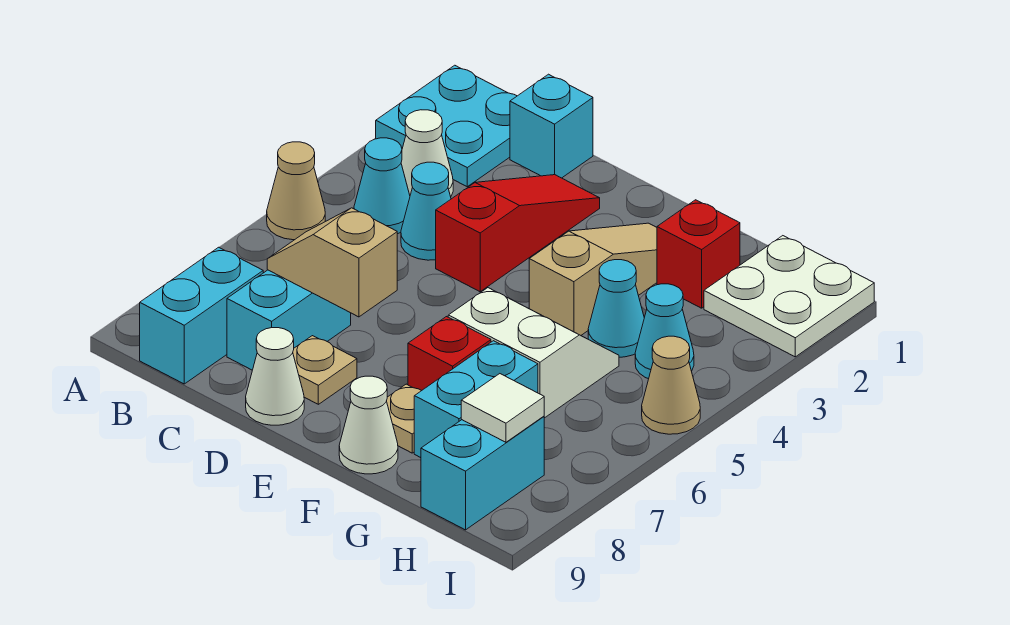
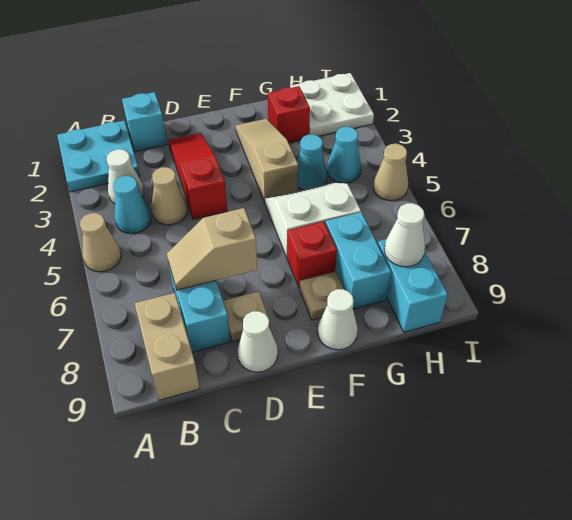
cyan brick B8:B9 level 1 -> tan brick B8:B9 level 1
cyan cone C4 level 1 -> tan cone C4 level 1
white tile H8 level 2 -> white cone H8 level 2

